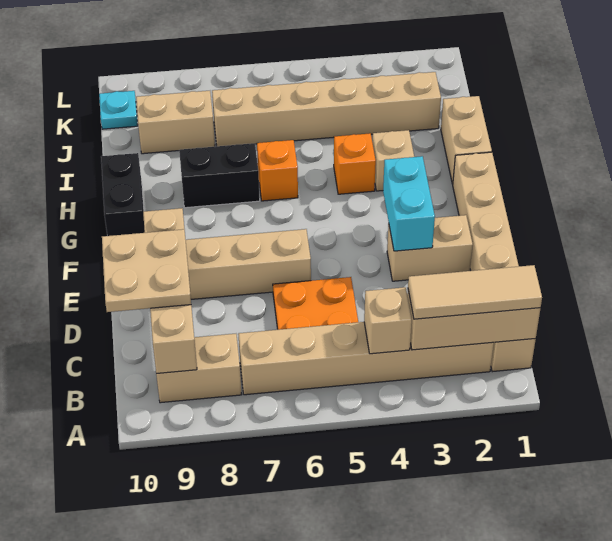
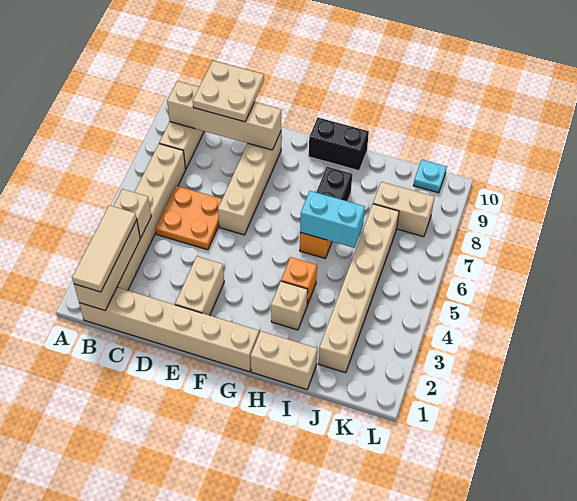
cyan brick E3:F3 level 2 -> cyan brick H6:I6 level 2
tan brick J8:J9 level 1 -> tan brick J8:K8 level 1

